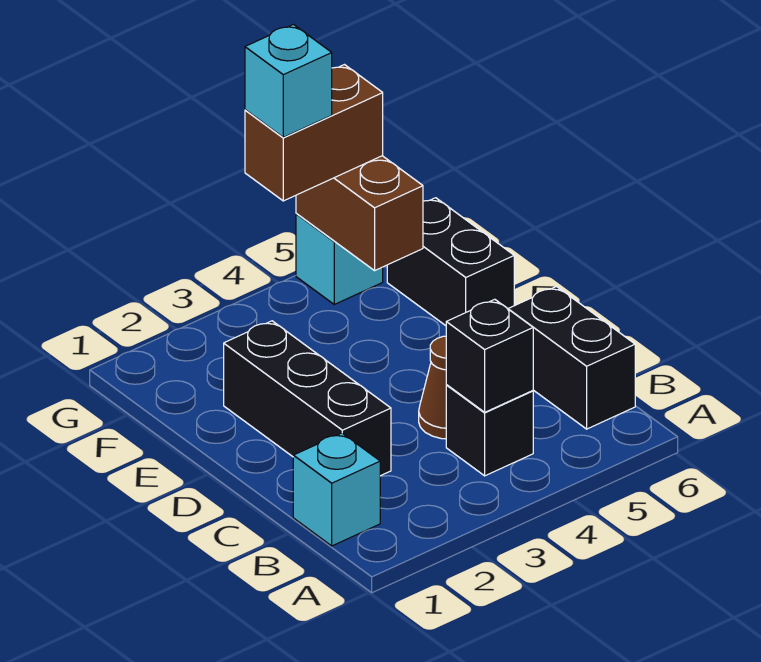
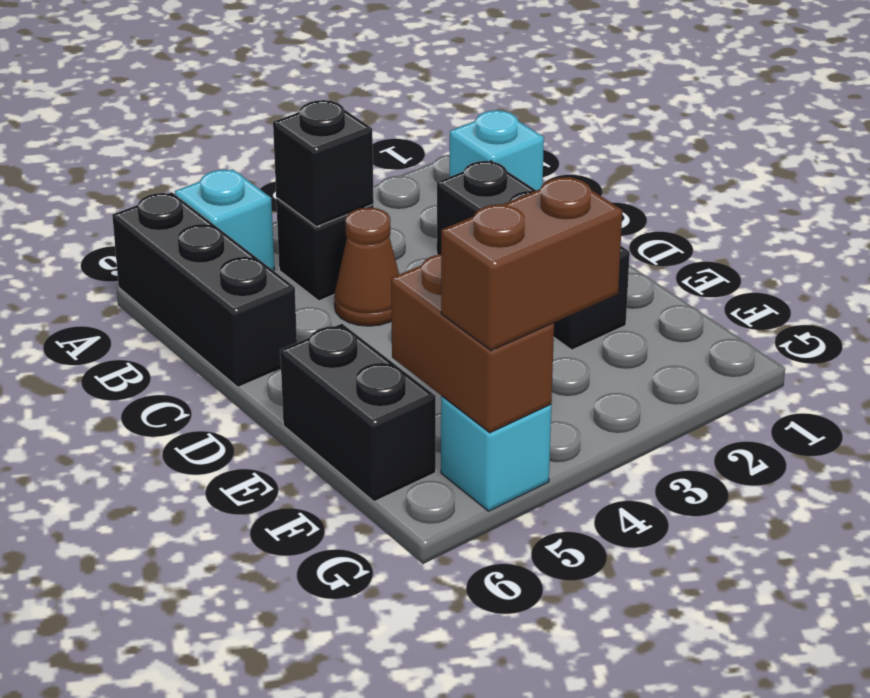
black brick B6:C6 level 1 -> black brick A6:C6 level 1
cyan brick G4 level 4 -> cyan brick A5 level 1

